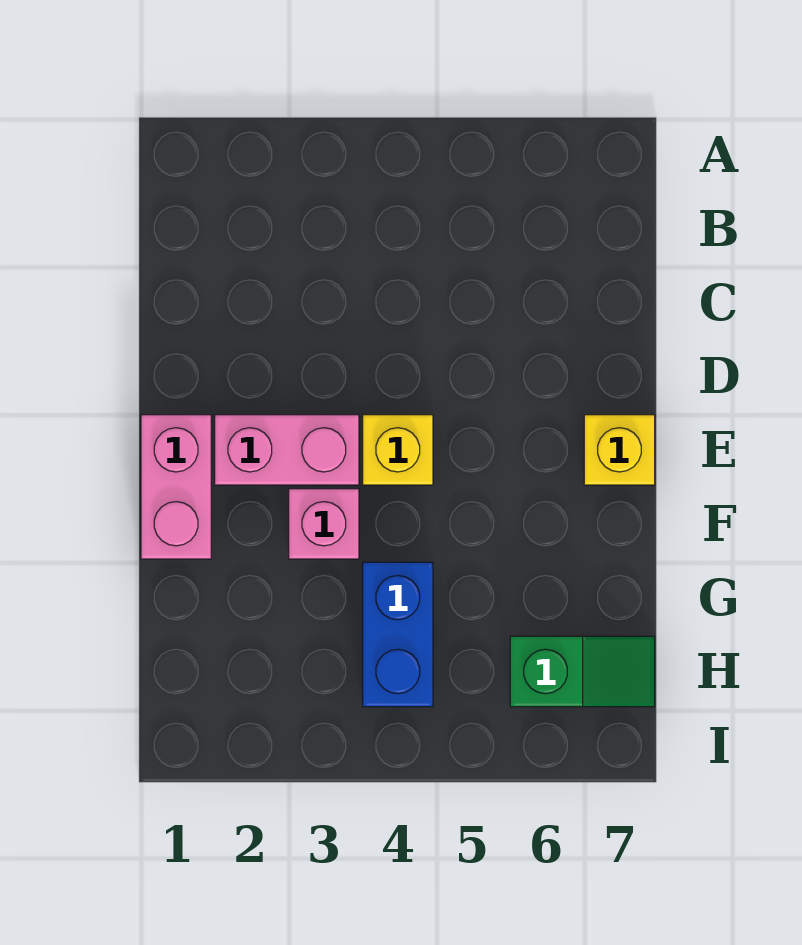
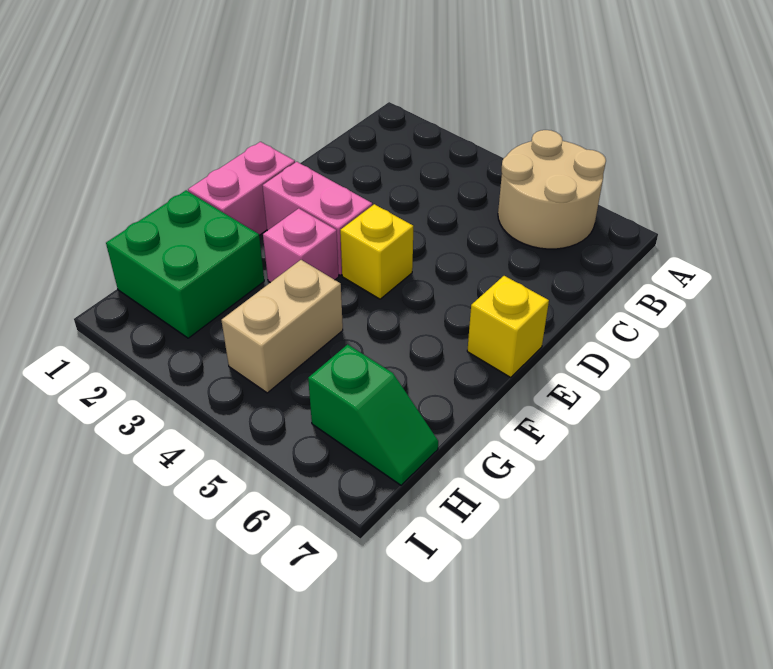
none -> tan round brick A5:B6 level 1
none -> green brick G1:H2 level 1
blue brick G4:H4 level 1 -> tan brick G4:H4 level 1

